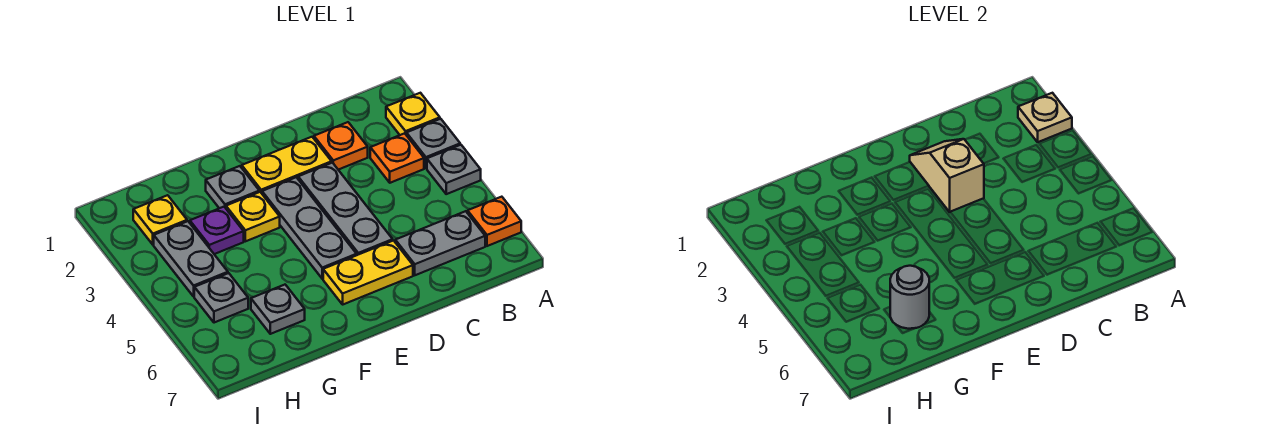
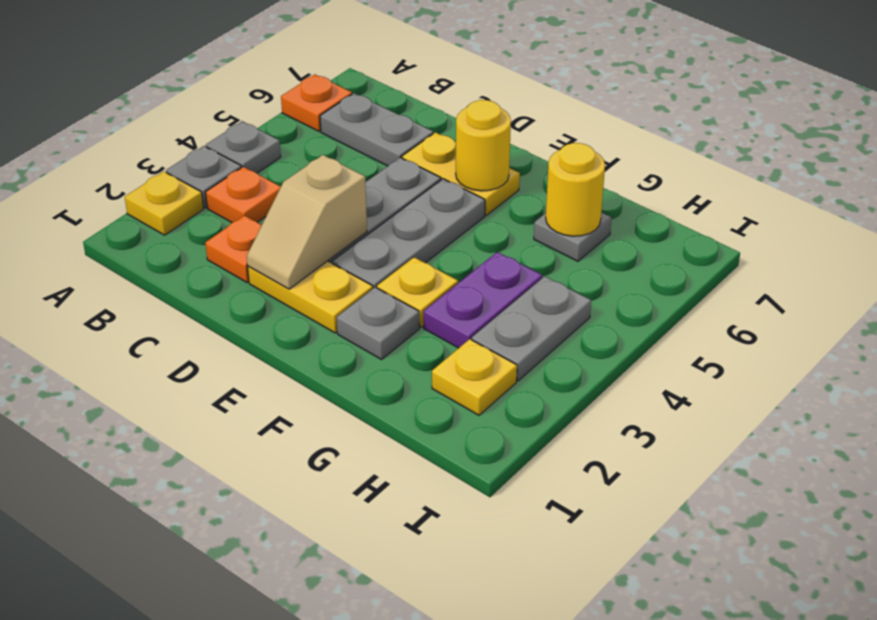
tan plate A2 level 2 -> none
none -> yellow round brick E6 level 2
purple plate G3 level 1 -> purple plate G3:G4 level 1
grey round brick G6 level 2 -> yellow round brick G6 level 2
grey plate H5 level 1 -> none

